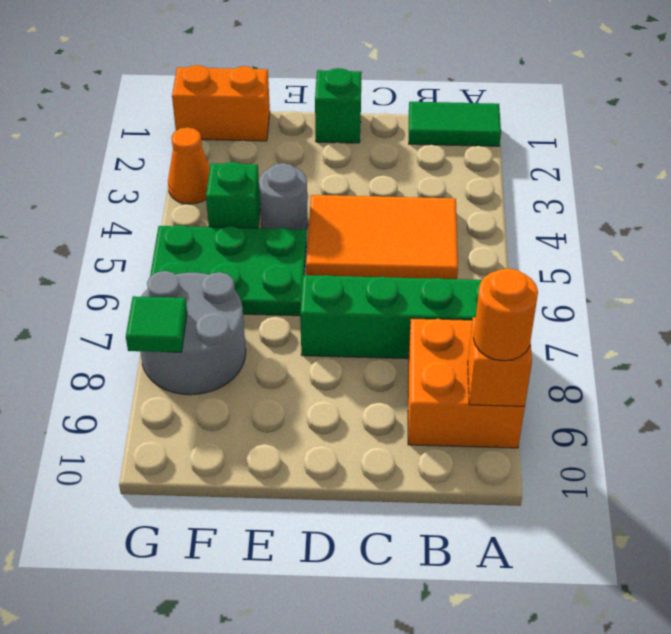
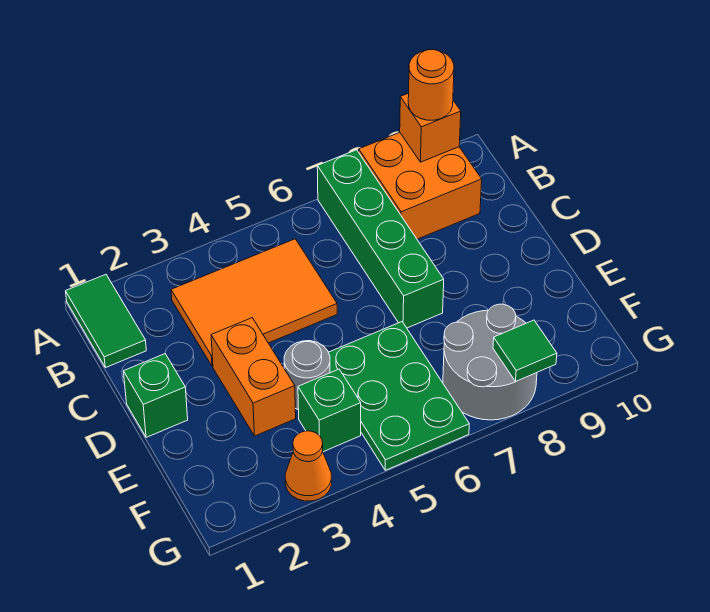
orange tile B4:D5 level 1 -> orange tile B3:C5 level 1
orange brick F1:G1 level 1 -> orange brick D3:E3 level 1

